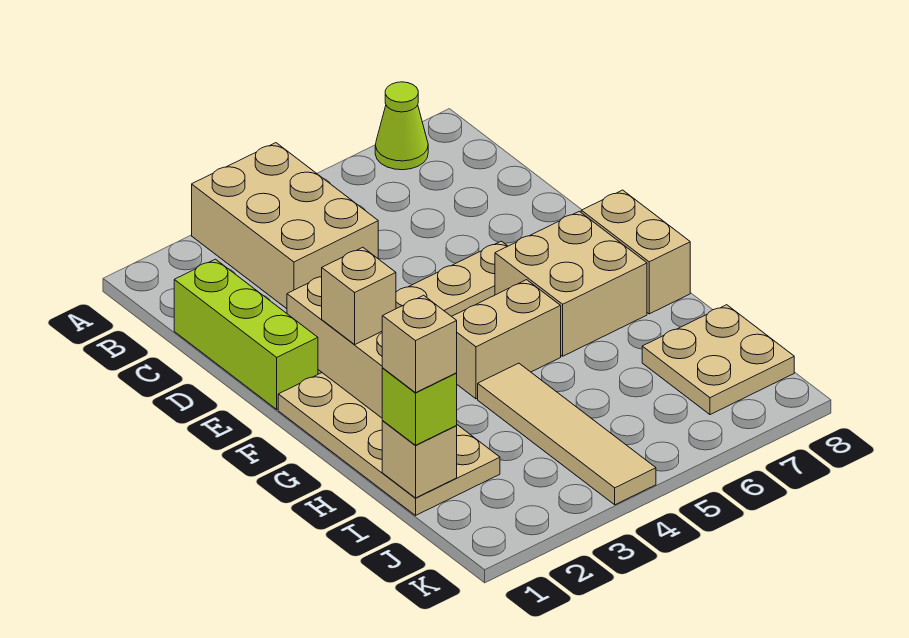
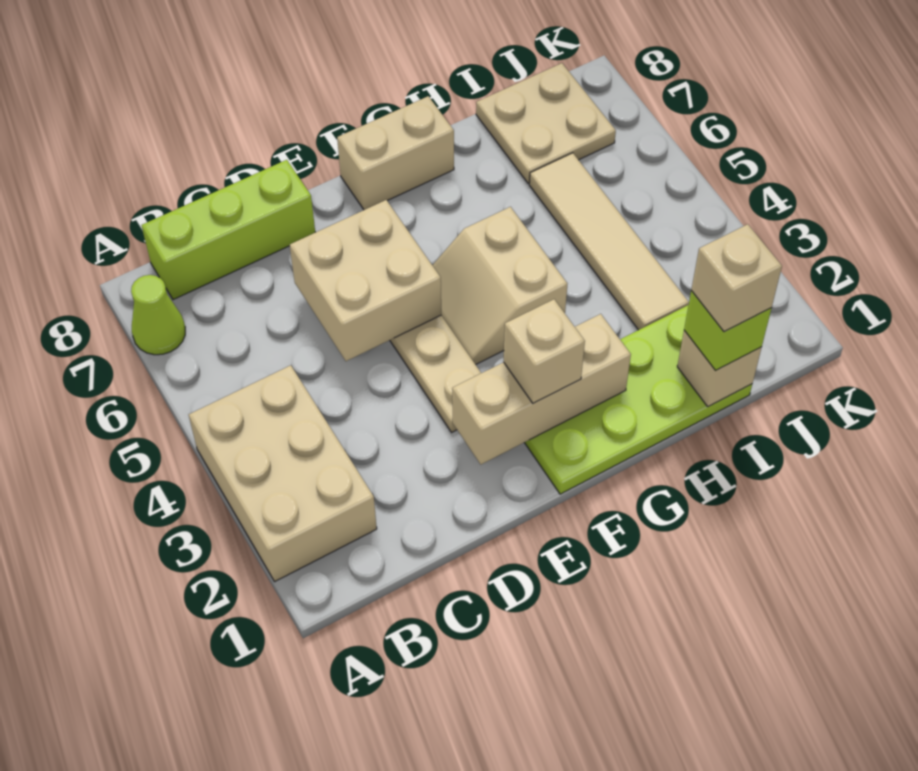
tan brick A3:C4 level 1 -> tan brick A2:B4 level 1
lime brick C1:E1 level 1 -> lime brick B8:D8 level 1
tan plate F1:I2 level 1 -> lime plate F1:I2 level 1
tan brick F6:G7 level 1 -> tan brick D5:E6 level 2
tan tile H4:K4 level 1 -> tan tile I3:I6 level 1

